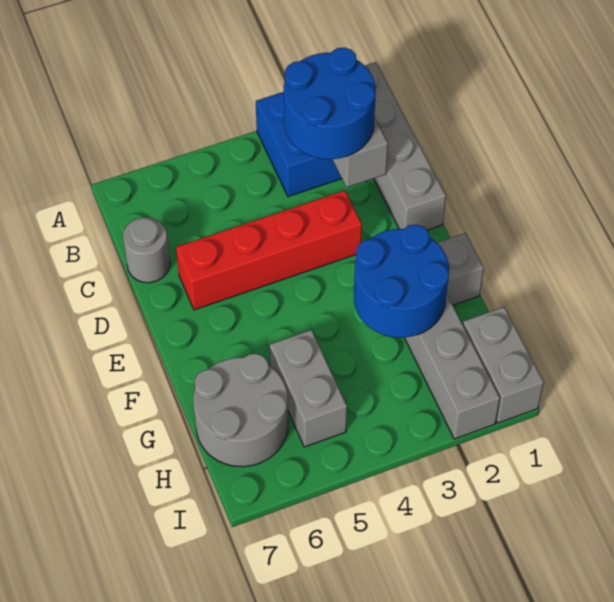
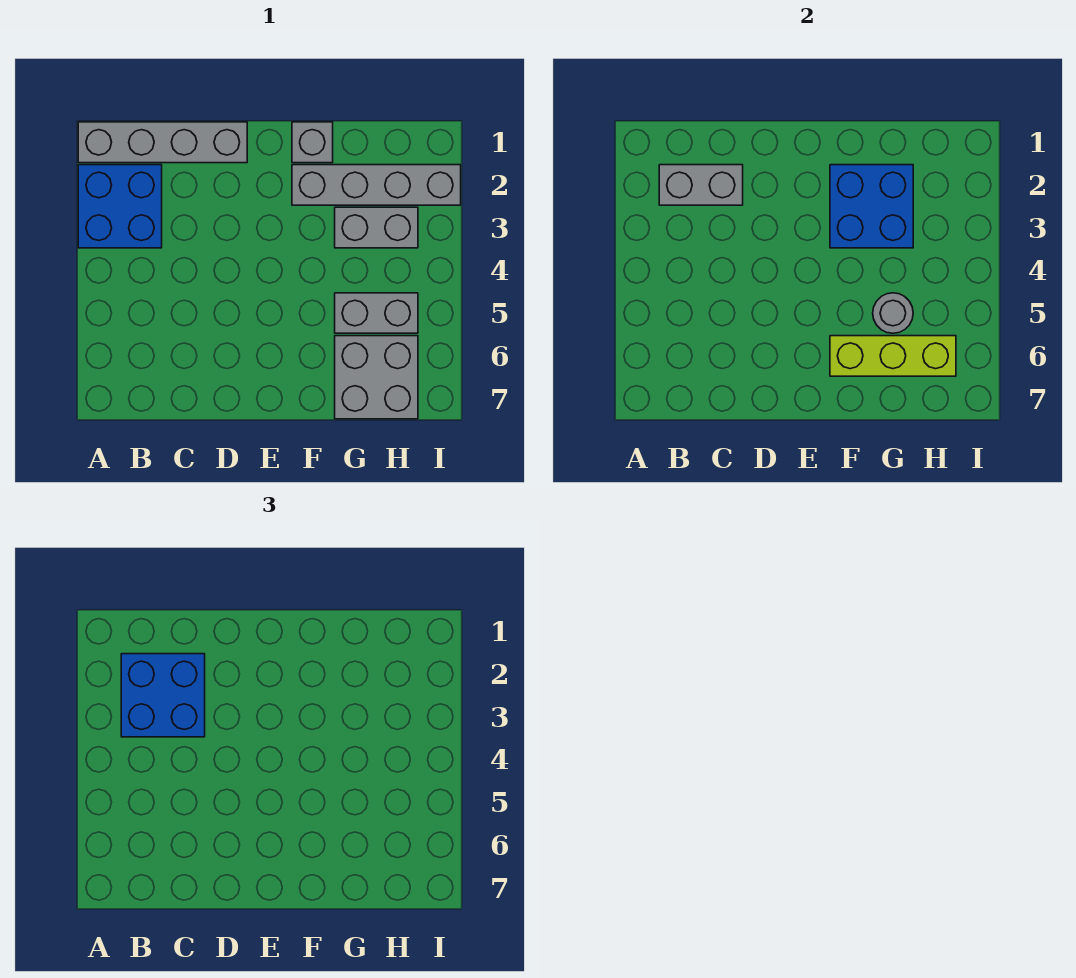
blue round brick B2:C3 level 3 -> blue brick B2:C3 level 3
grey round brick C7 level 1 -> grey round brick G5 level 2
red brick D3:D6 level 1 -> none
blue round brick F2:G3 level 2 -> blue brick F2:G3 level 2
none -> lime brick F6:H6 level 2
grey round brick G6:H7 level 1 -> grey brick G6:H7 level 1
grey brick H1:I1 level 1 -> grey brick G3:H3 level 1

